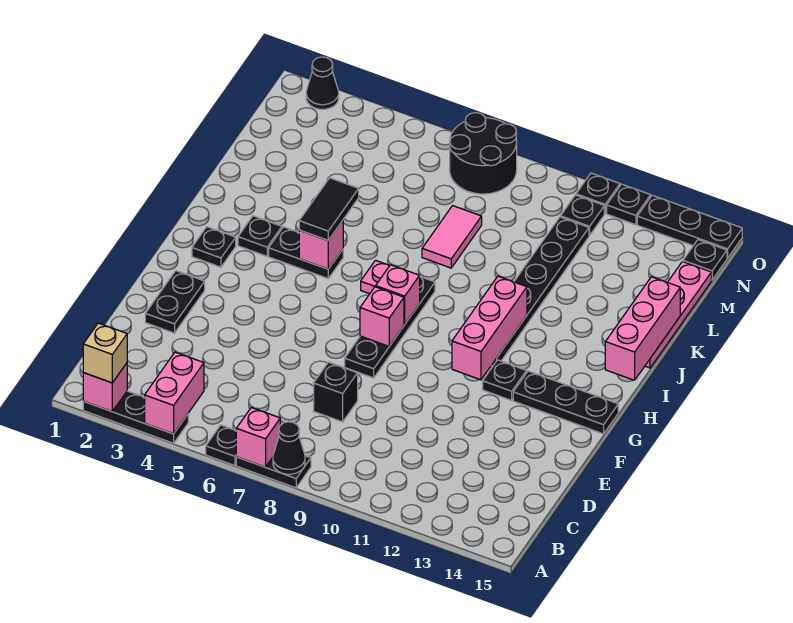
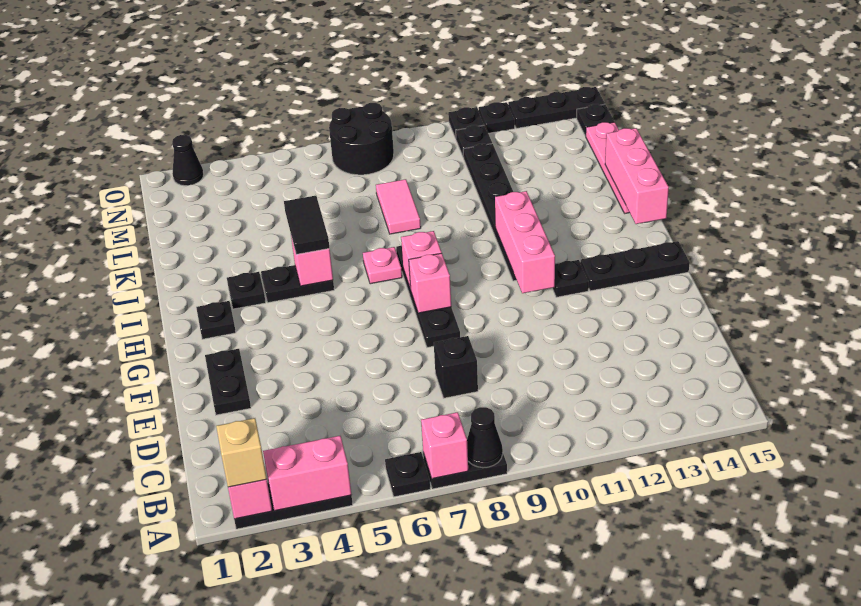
pink brick A4:B4 level 2 -> pink brick A3:A4 level 2

